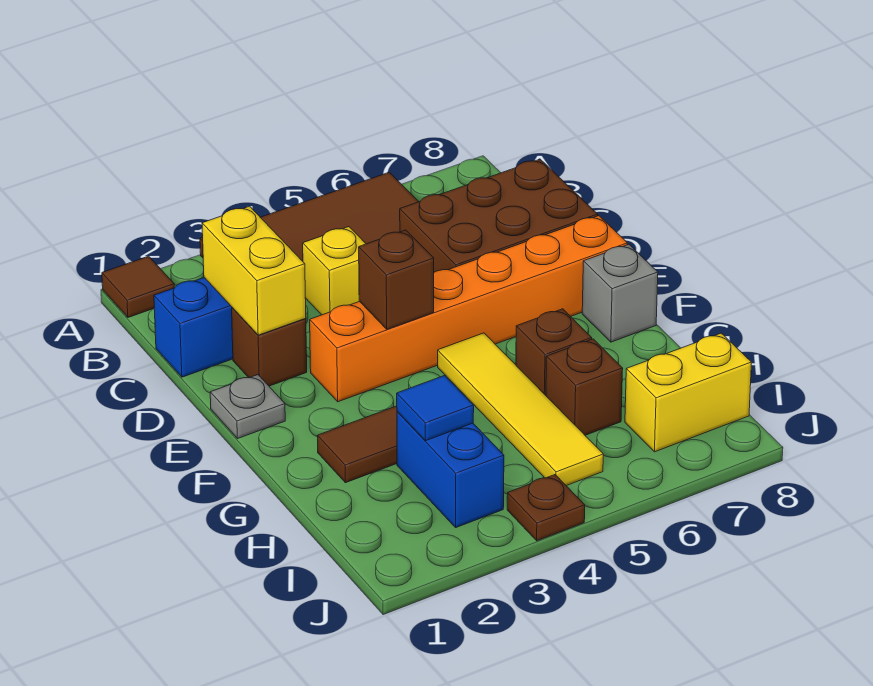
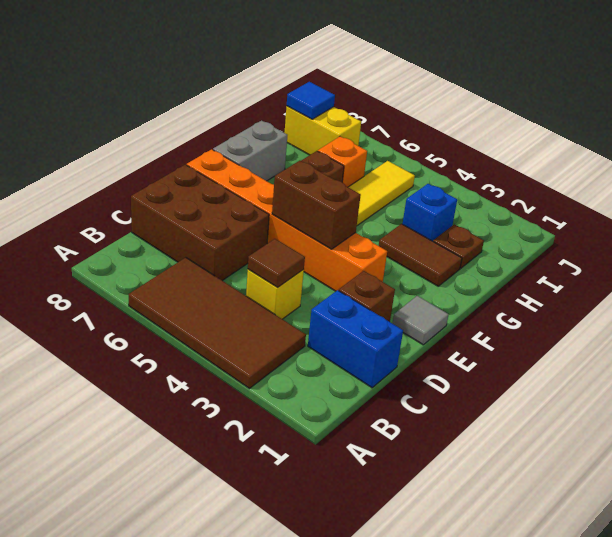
brown tile A1 level 1 -> brown tile C4 level 2
yellow brick C2:D2 level 2 -> none
grey plate E1 level 1 -> grey tile E1 level 1
brown brick E4 level 2 -> brown brick E4:E5 level 2
grey brick F8 level 1 -> grey brick F8:G8 level 1
blue brick H3:I3 level 1 -> blue brick H3 level 1
blue tile H3 level 2 -> blue tile I8 level 2
brown brick H6 level 1 -> orange brick H6 level 1
brown plate J4 level 1 -> brown plate H2 level 1

